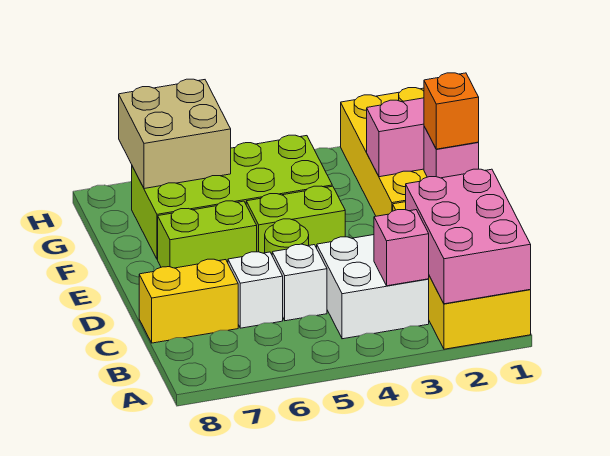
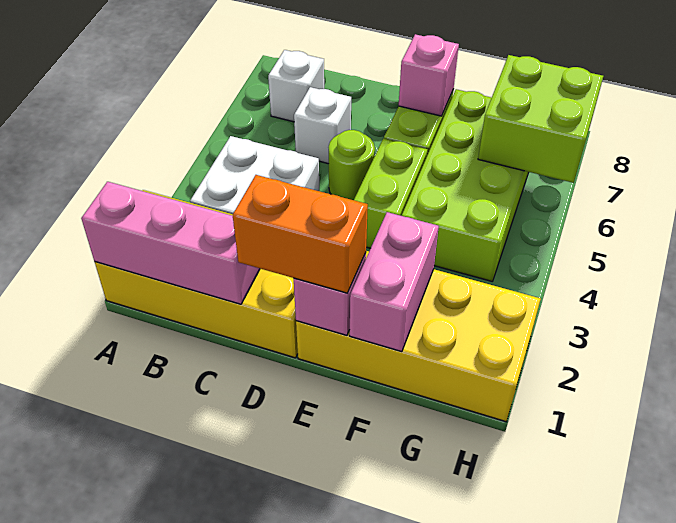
pink brick A1:C2 level 2 -> pink brick A1:C1 level 2
pink brick B3 level 2 -> pink brick E7 level 2
white brick C5 level 1 -> white brick B7 level 1
yellow brick C7:C8 level 1 -> none
orange brick E1 level 3 -> orange brick D1:E1 level 3
tan brick G6:H7 level 2 -> lime brick G6:H7 level 2

